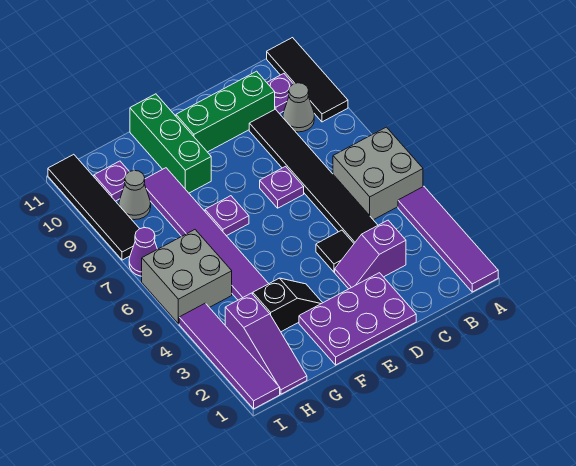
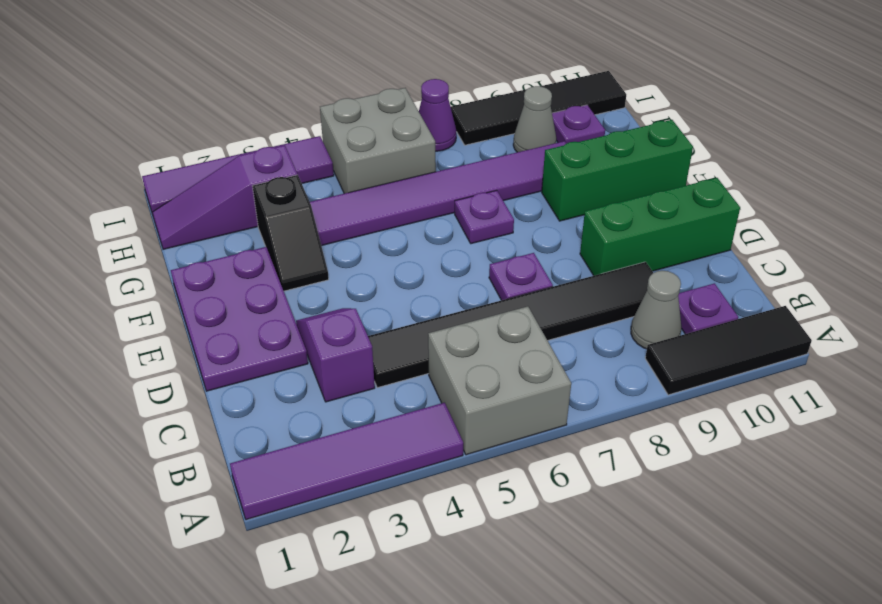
green brick C10:E10 level 1 -> green brick D9:D11 level 1
black tile D4 level 1 -> none

